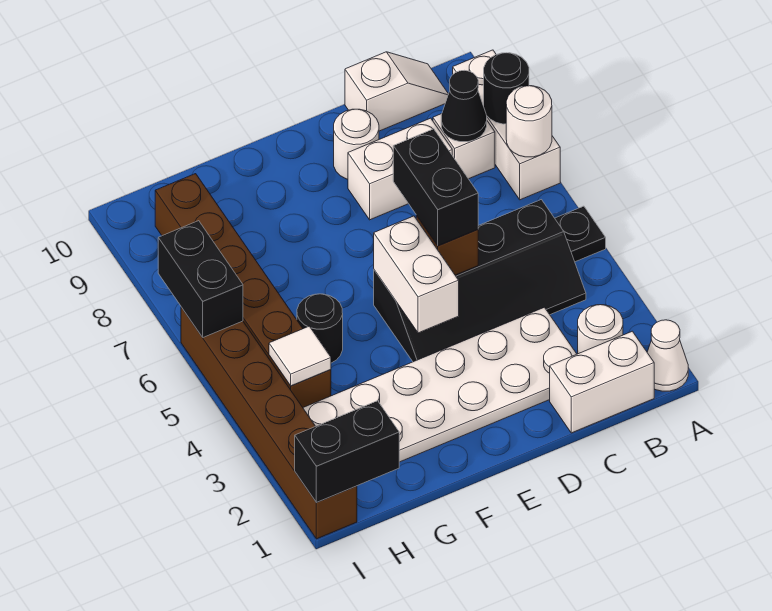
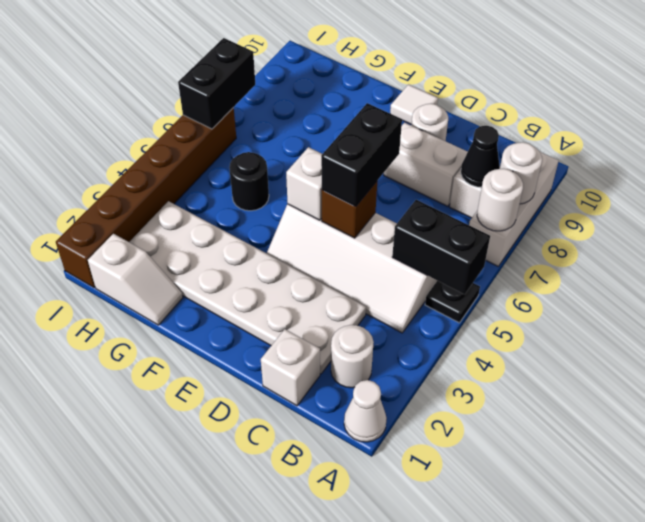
black round brick A8 level 2 -> white round brick A8 level 2
white brick B1:C1 level 1 -> white brick C1 level 1
black slope B4:E5 level 1 top 5 -> white slope B4:E5 level 1 top 5
white slope B10:C10 level 1 top C -> white slope G1:H1 level 1 top H
white brick E4:E5 level 2 -> white brick E5 level 2
black brick H1:I1 level 2 -> black brick A5:B5 level 2
brown brick H4:H9 level 1 -> none
white tile H4 level 2 -> white tile E10 level 1

